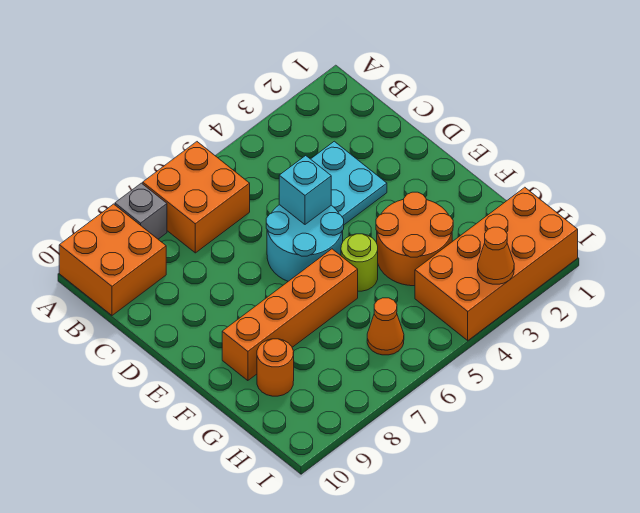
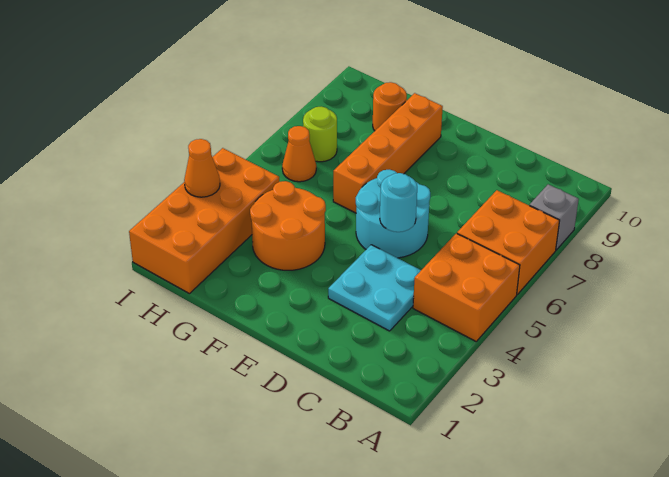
orange brick A9:B10 level 1 -> orange brick A4:B5 level 1
cyan brick D5 level 2 -> cyan round brick D5 level 2
lime round brick F5 level 1 -> lime round brick H7 level 1

